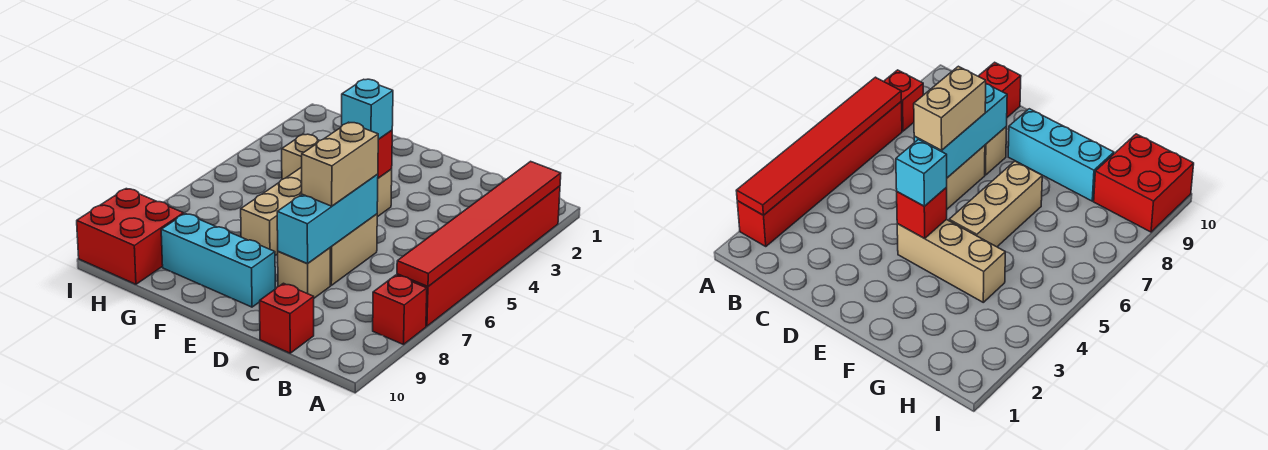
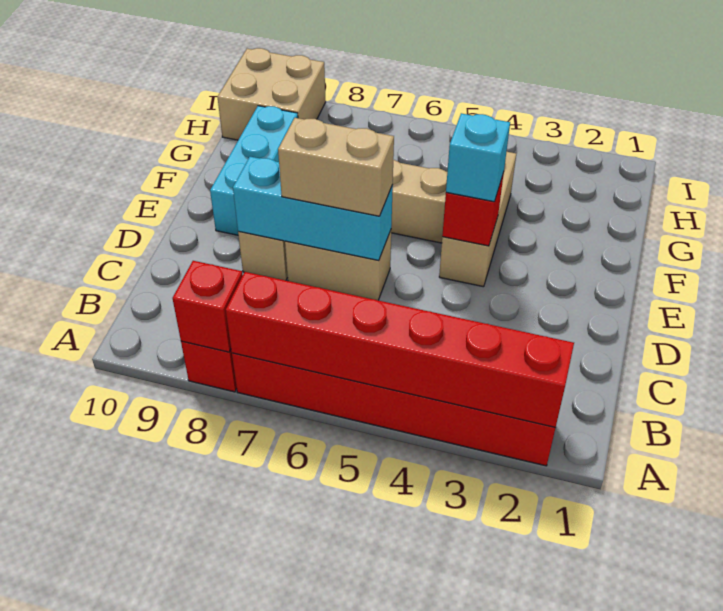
red tile A2:A7 level 2 -> red brick A2:A7 level 2
red brick C10 level 1 -> red brick A8 level 2
red brick H9:I10 level 1 -> tan brick H9:I10 level 1

